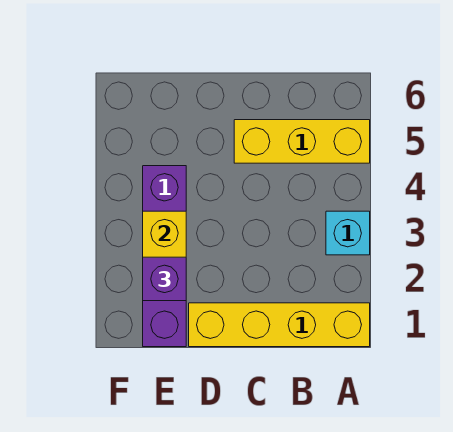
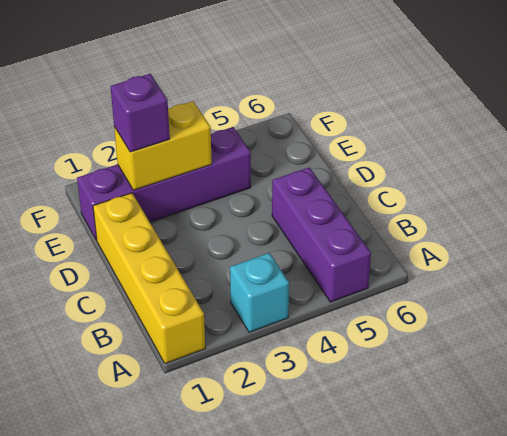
yellow brick A5:C5 level 1 -> purple brick A5:C5 level 1

